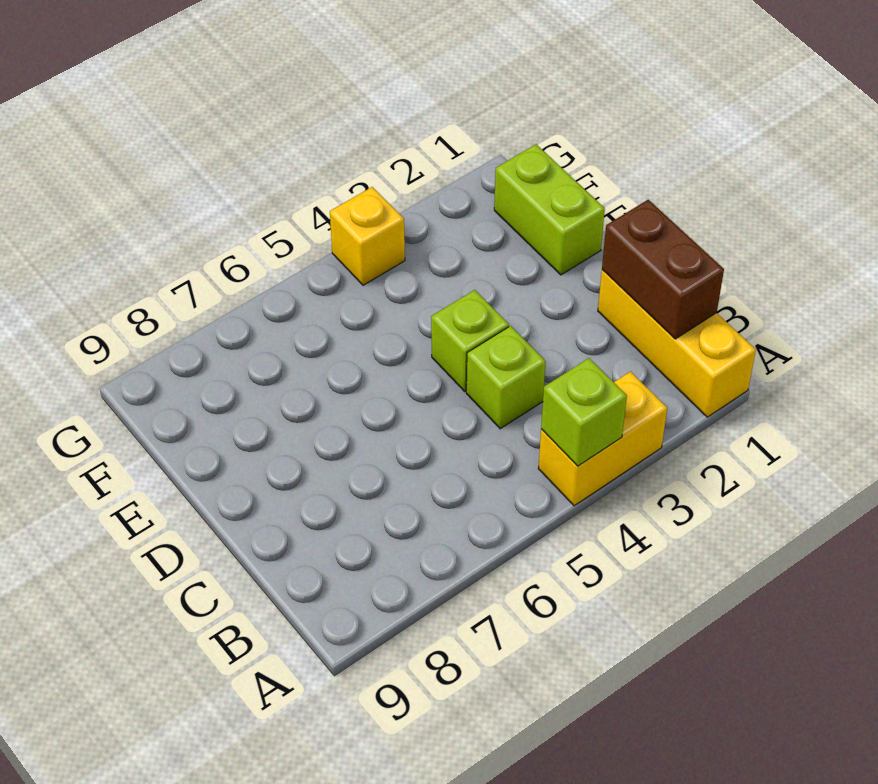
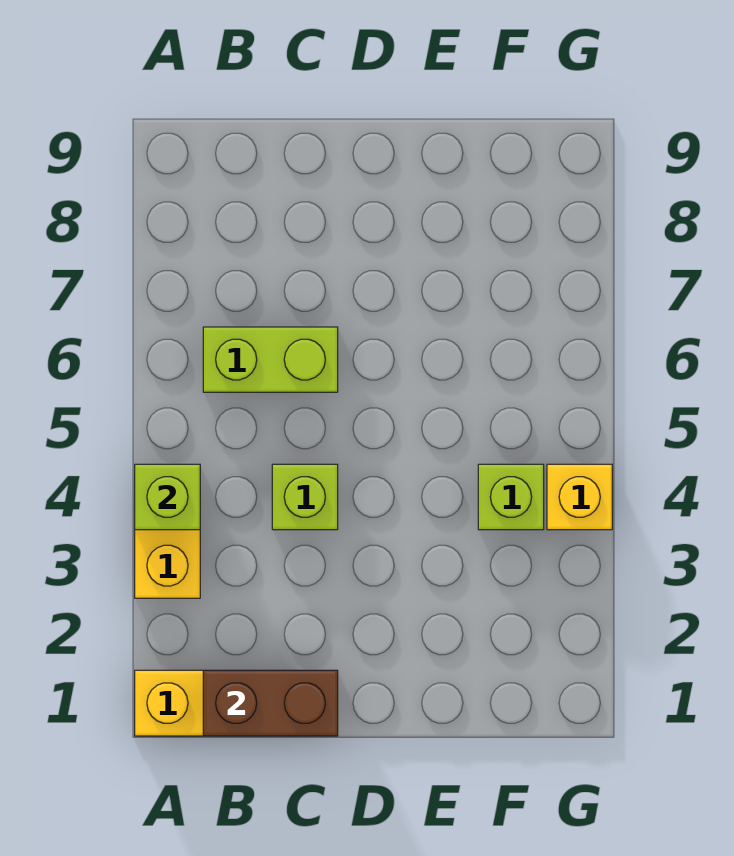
lime brick D4 level 1 -> lime brick F4 level 1
lime brick E1:F1 level 1 -> lime brick B6:C6 level 1

